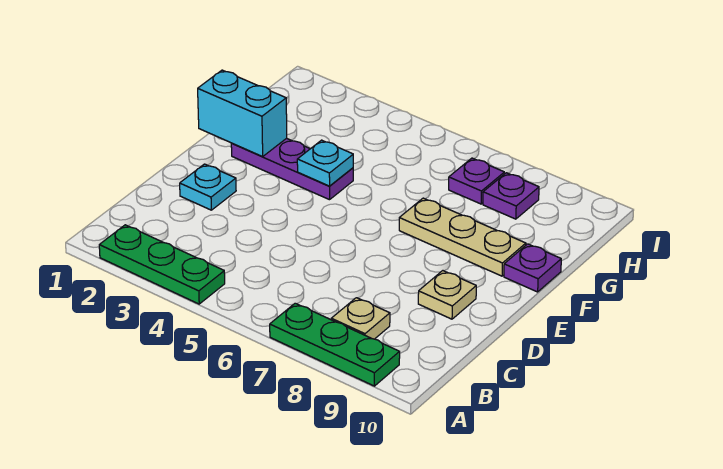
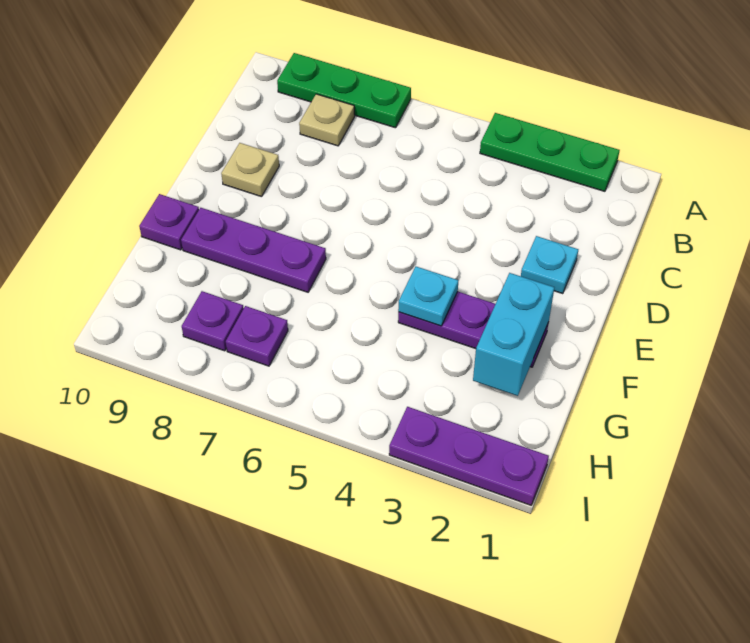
cyan brick F1:F2 level 2 -> cyan brick F2:G2 level 2
tan plate F7:F9 level 1 -> purple plate F7:F9 level 1
none -> purple plate I1:I3 level 1

